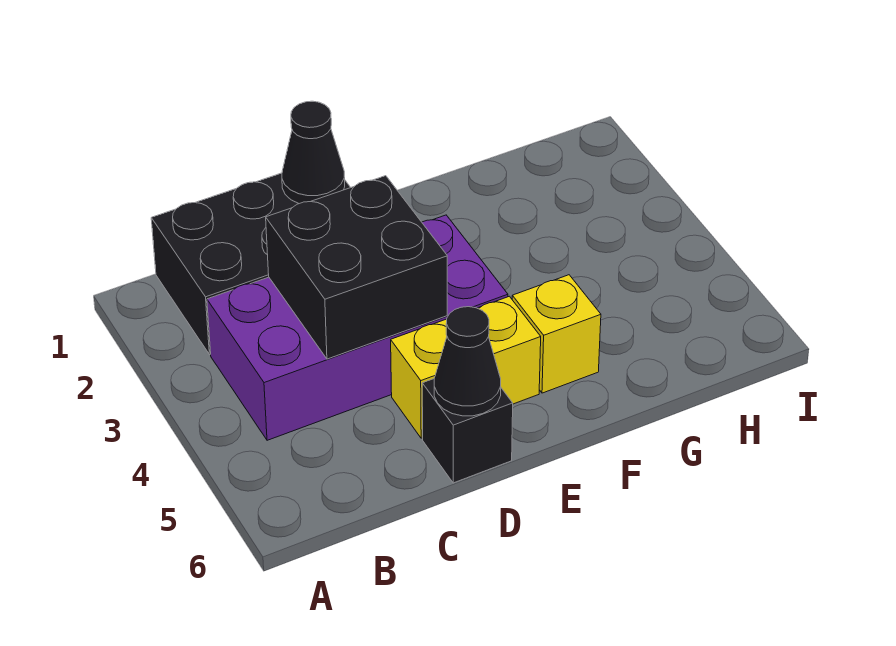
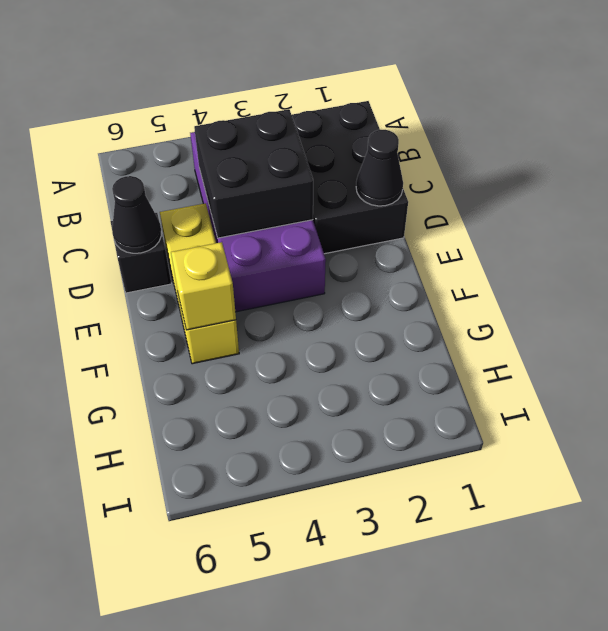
none -> yellow brick F5 level 2

